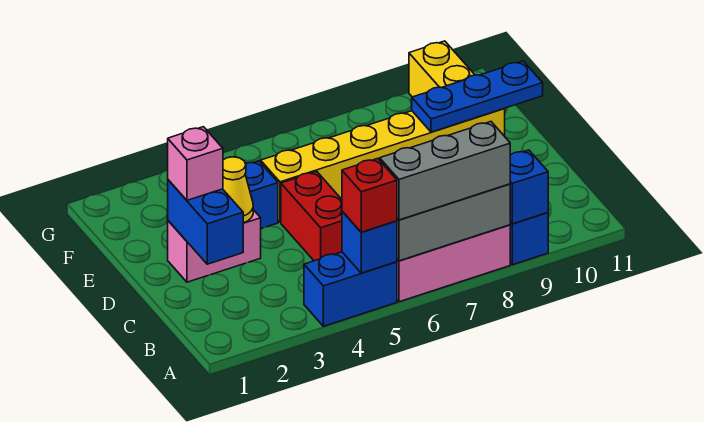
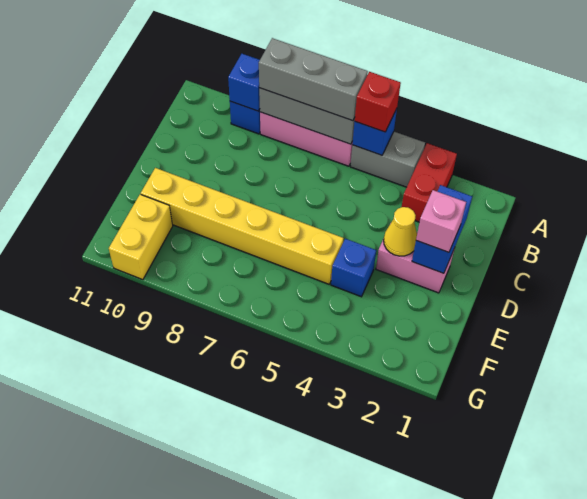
blue brick A4:A5 level 1 -> grey brick A4:A5 level 1
red brick C5:D5 level 1 -> red brick A3:B3 level 1
blue plate E9:E11 level 2 -> none

